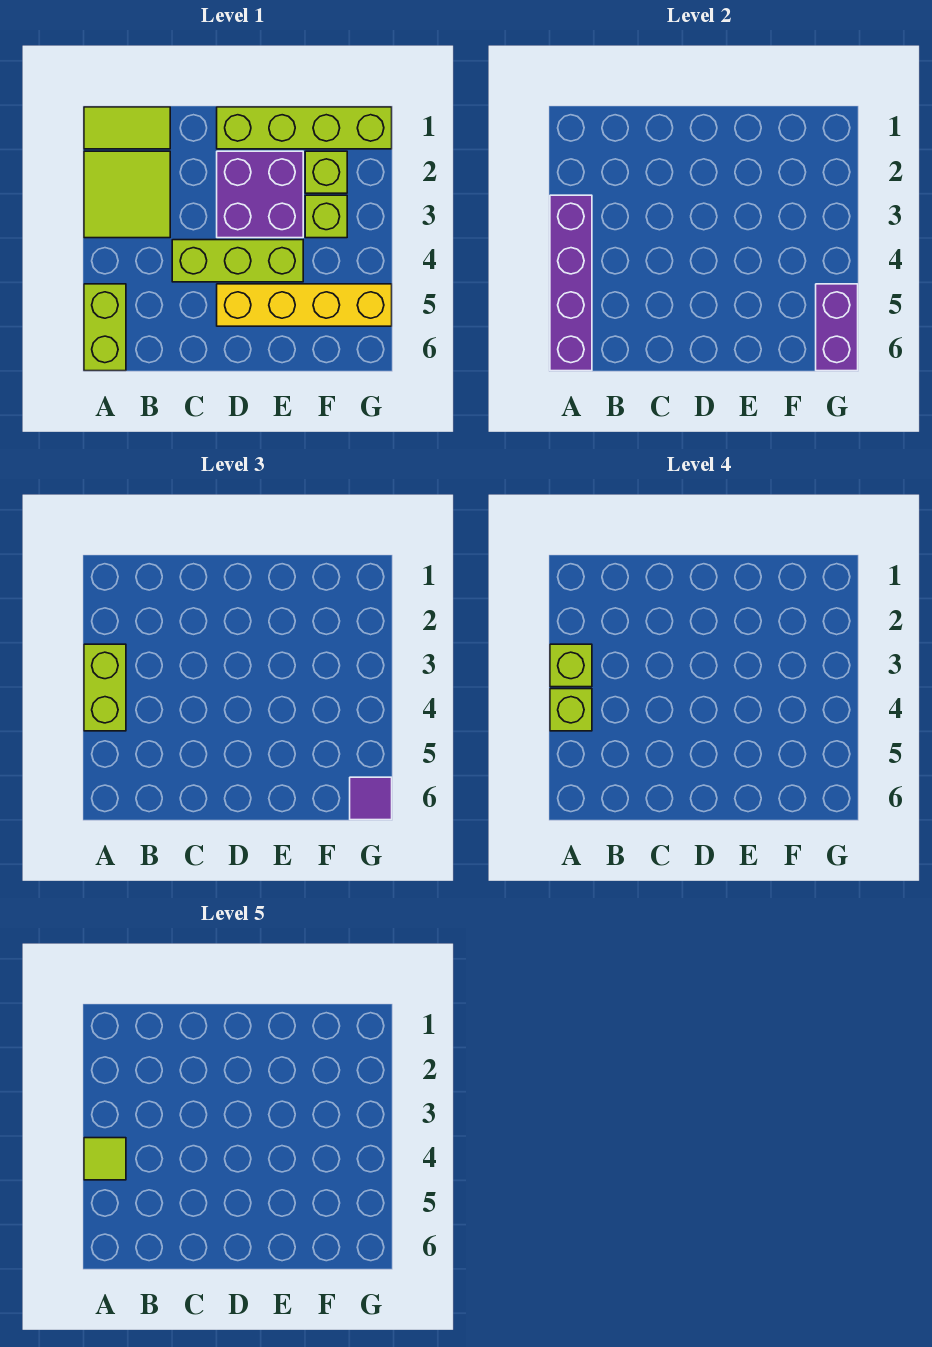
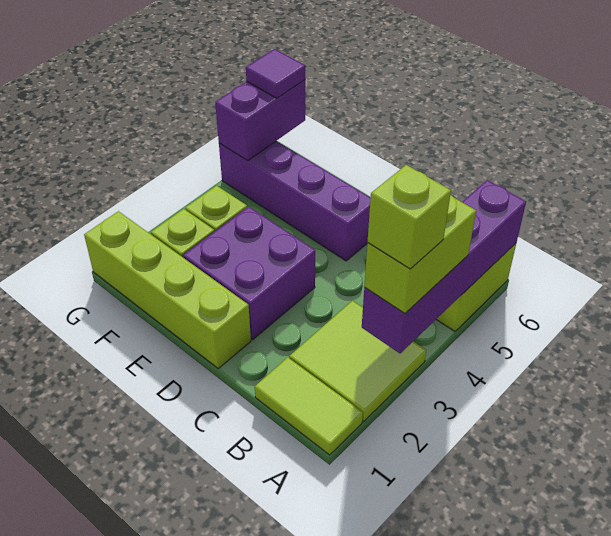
lime brick A4 level 4 -> none
lime tile A4 level 5 -> none
lime brick C4:E4 level 1 -> none
yellow brick D5:G5 level 1 -> purple brick D5:G5 level 1

